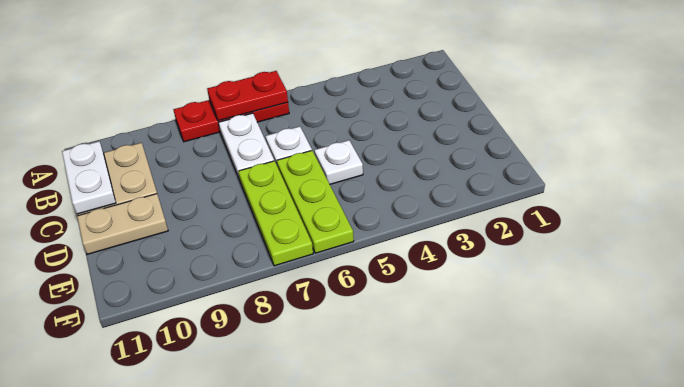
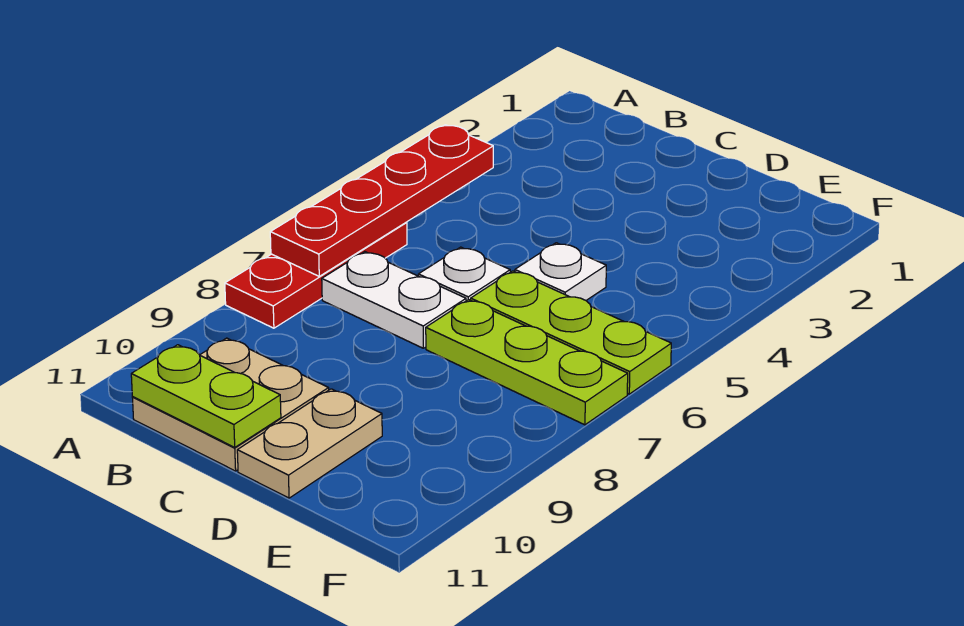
red plate A6:A7 level 2 -> red plate A4:A7 level 2
white plate B11:C11 level 2 -> lime plate B11:C11 level 2

